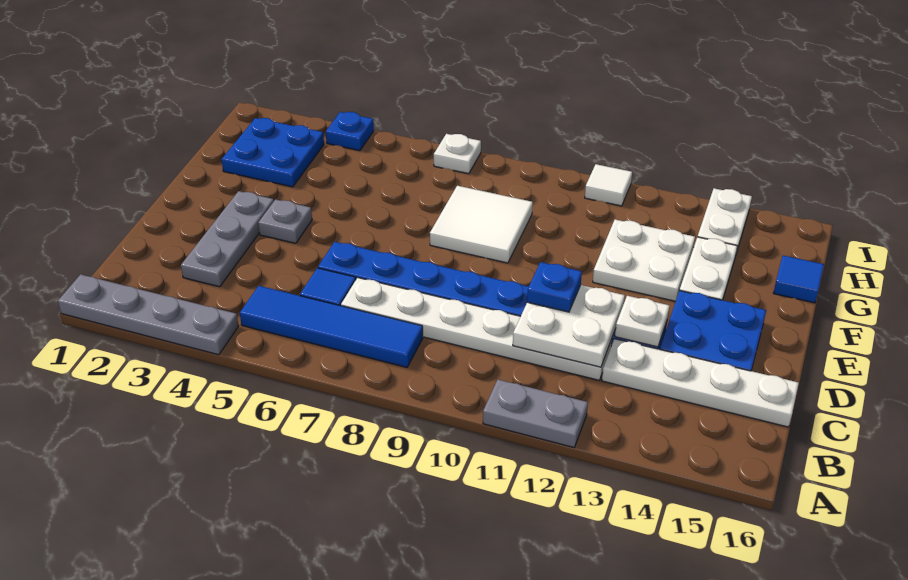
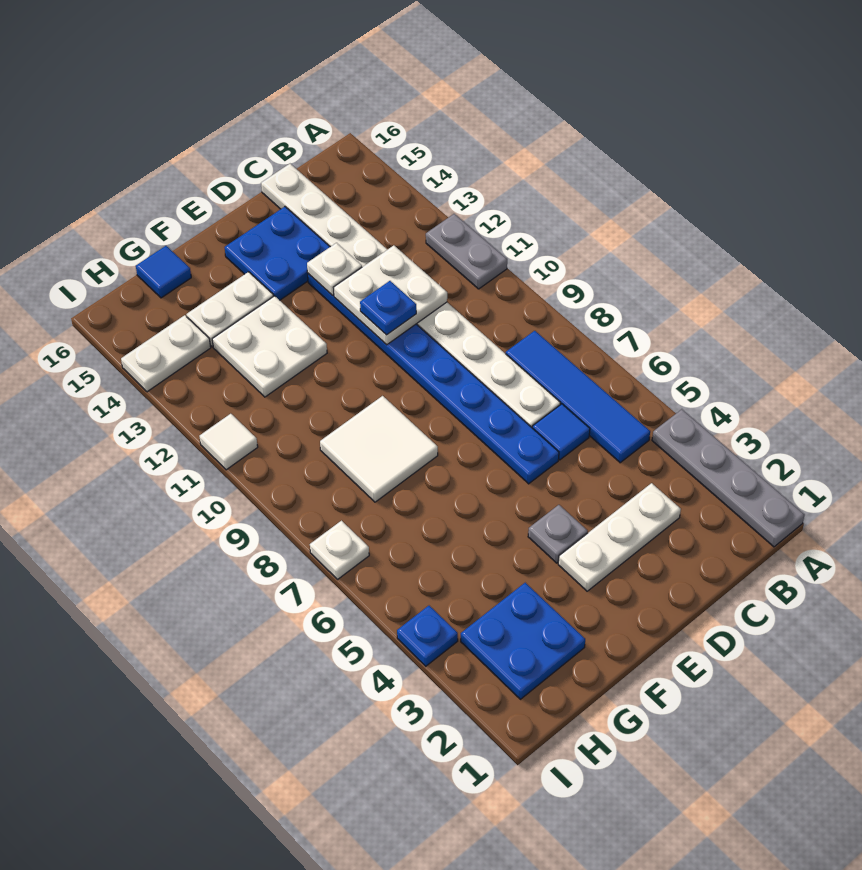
grey plate C3:E3 level 1 -> white plate C3:E3 level 1

